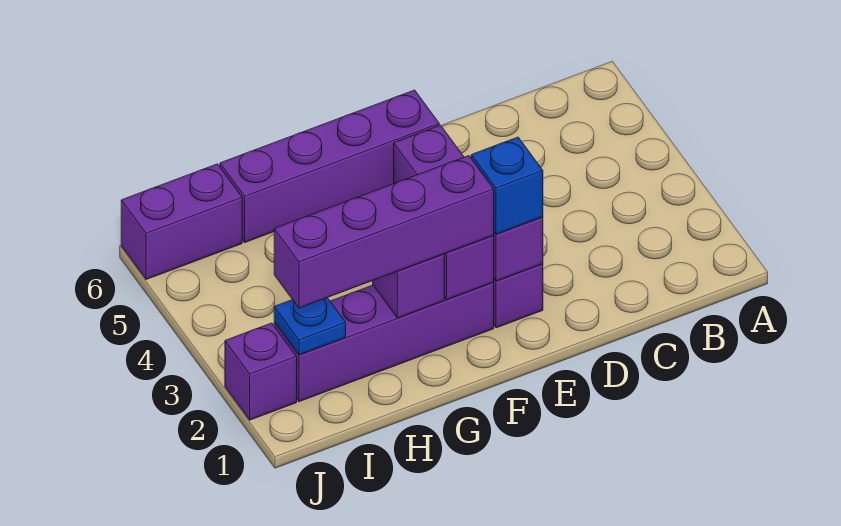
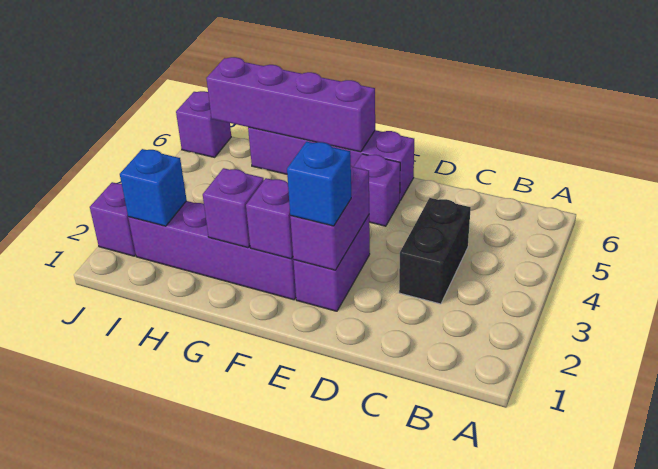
none -> black brick C3:C4 level 1
purple brick F2:I2 level 3 -> purple brick F6:I6 level 2
blue plate I2 level 2 -> blue brick I2 level 2
purple brick I6:J6 level 1 -> purple brick J6 level 1

